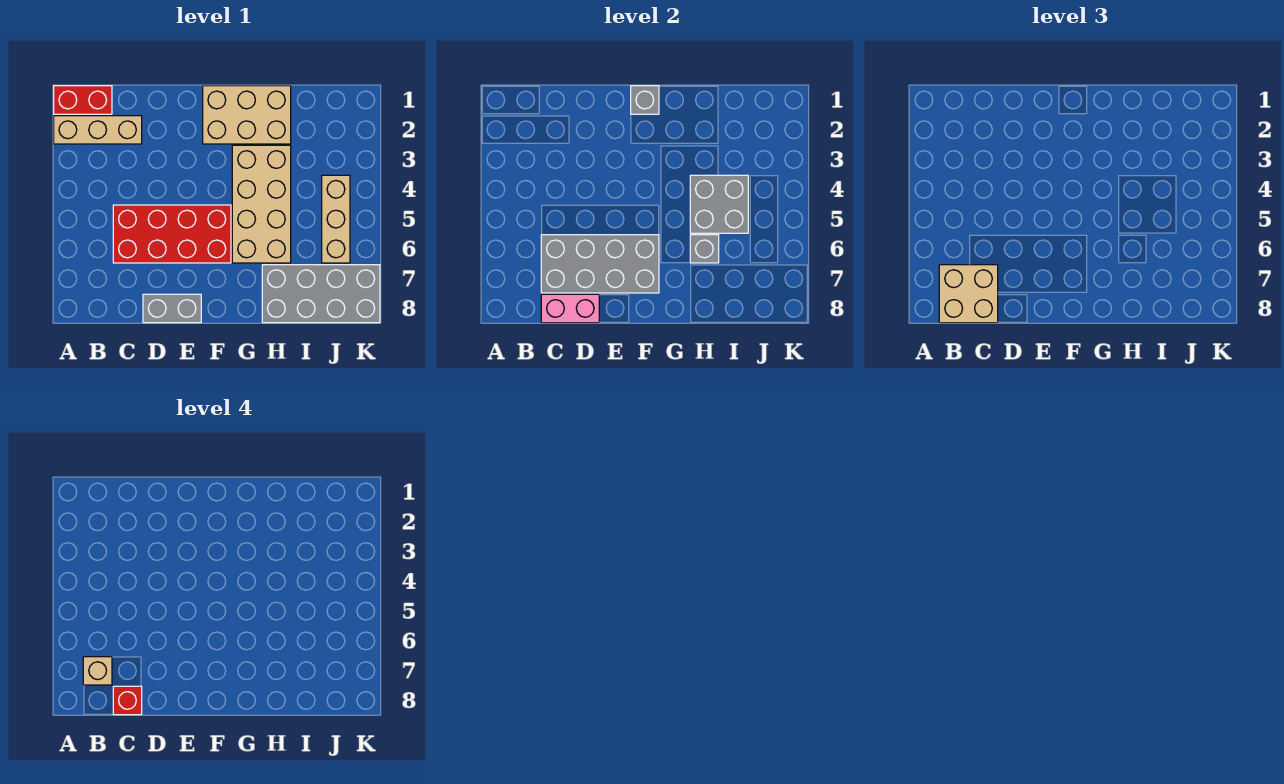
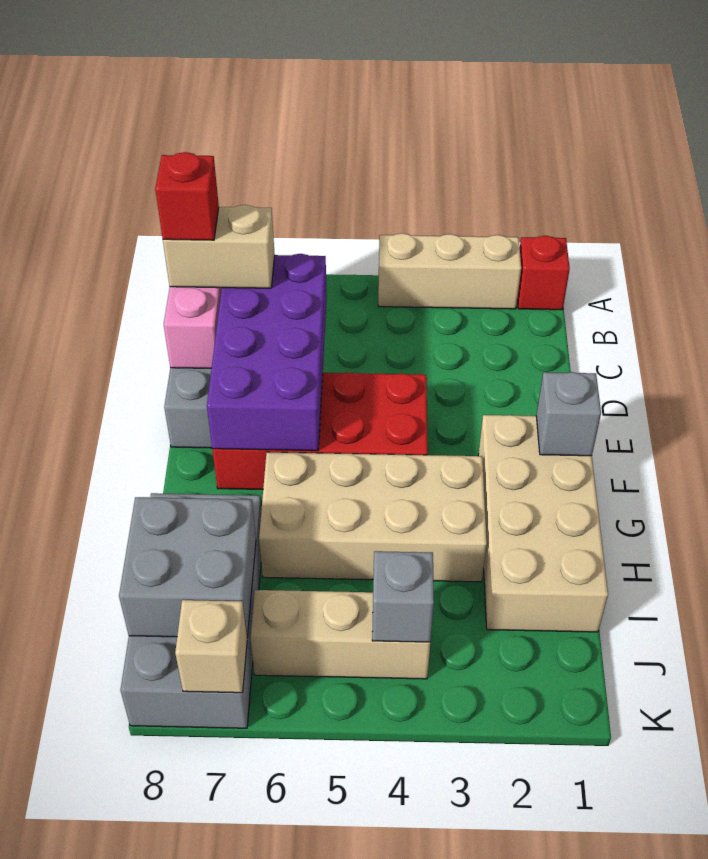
red brick A1:B1 level 1 -> red brick A1 level 1
tan brick A2:C2 level 1 -> tan brick A2:A4 level 1
tan brick B7:C8 level 3 -> tan brick C7:C8 level 3
tan brick B7 level 4 -> tan brick K7 level 2
red brick C5:F6 level 1 -> red brick E4:F7 level 1
grey brick C6:F7 level 2 -> purple brick C6:F7 level 2
tan brick F1:H2 level 1 -> tan brick F1:I2 level 1
grey brick H4:I5 level 2 -> grey brick I7:J8 level 2
grey brick H6 level 2 -> grey brick J4 level 2

